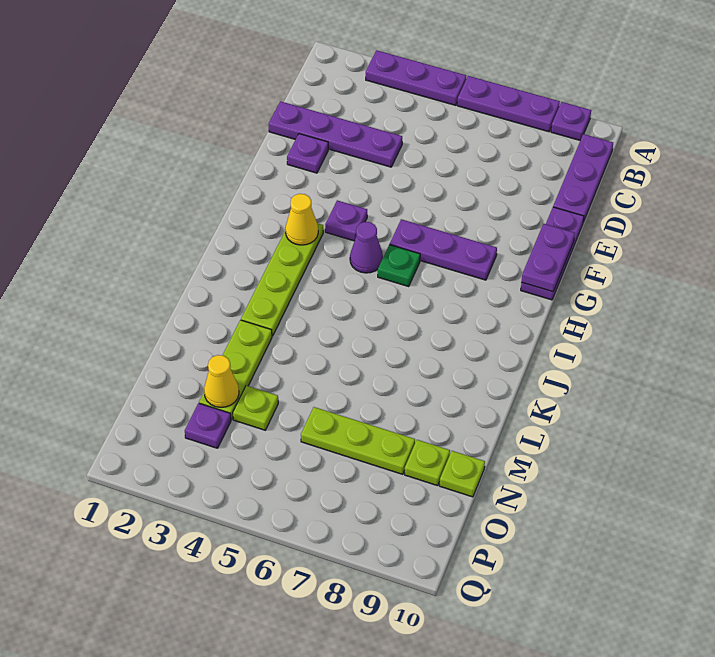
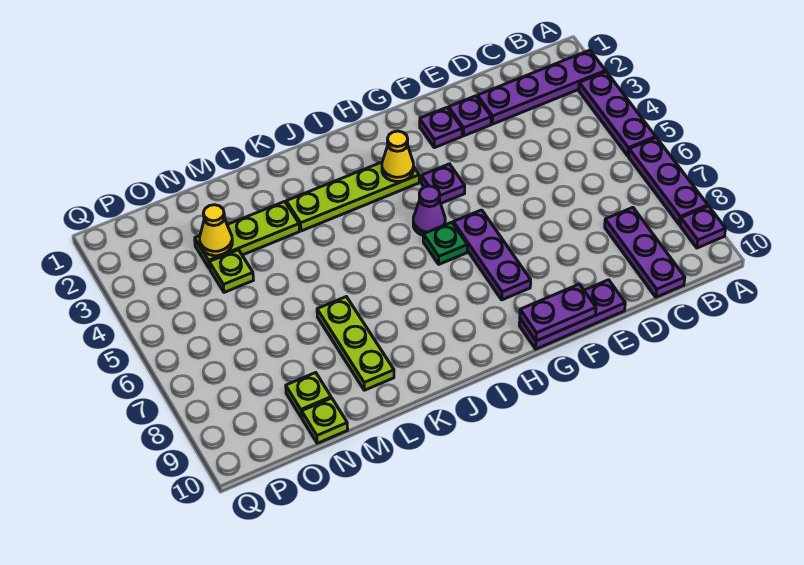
purple plate B10:D10 level 1 -> purple plate C8:C10 level 1
purple plate D1:D4 level 1 -> purple plate A2:D2 level 1
lime plate N6:N8 level 1 -> lime plate L7:L9 level 1
purple plate O3 level 1 -> purple plate F2 level 1

